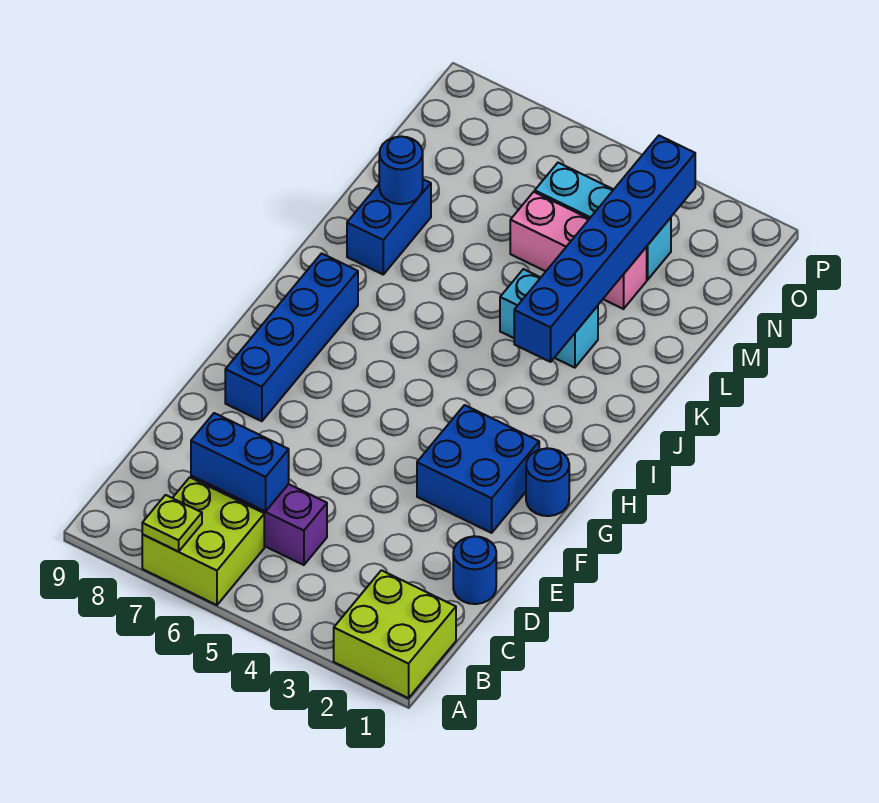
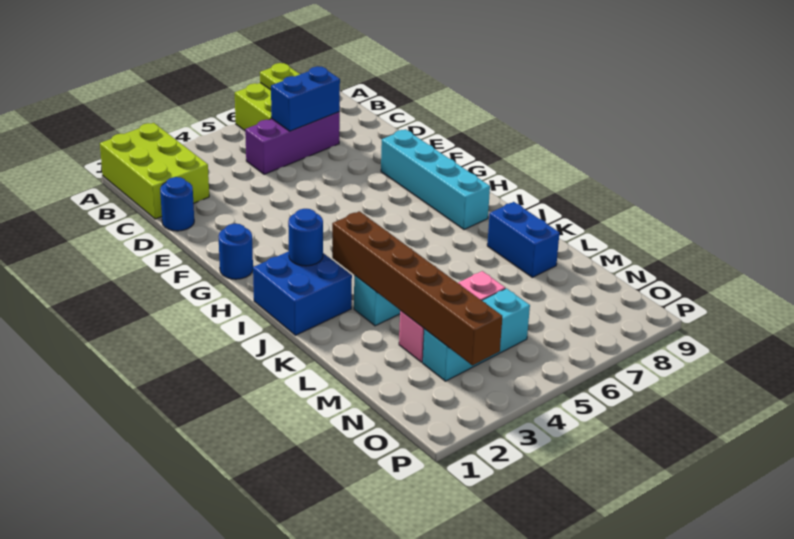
lime brick A1:B2 level 1 -> lime brick A1:C2 level 1
blue brick F2:G3 level 1 -> blue brick I1:J2 level 1
blue brick F8:I8 level 1 -> cyan brick F8:I8 level 1
blue brick J3:O3 level 2 -> brown brick J3:O3 level 2
blue round brick L8 level 2 -> blue round brick I2 level 2

